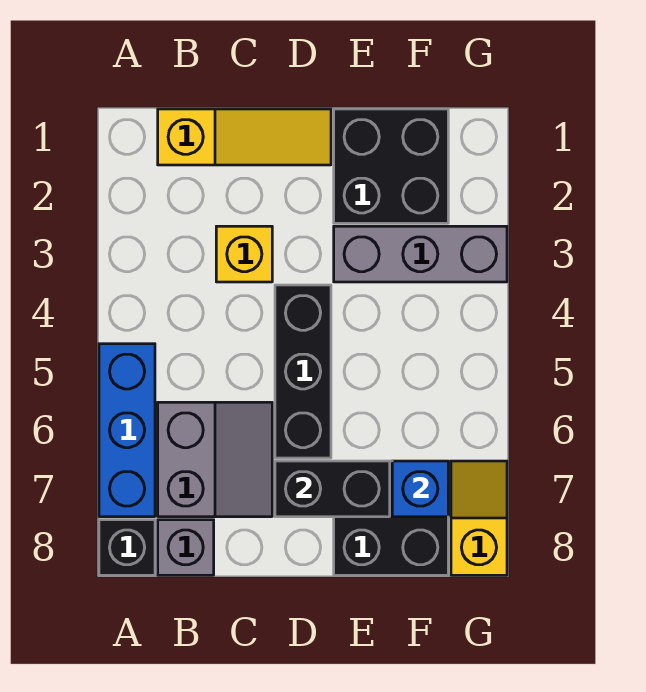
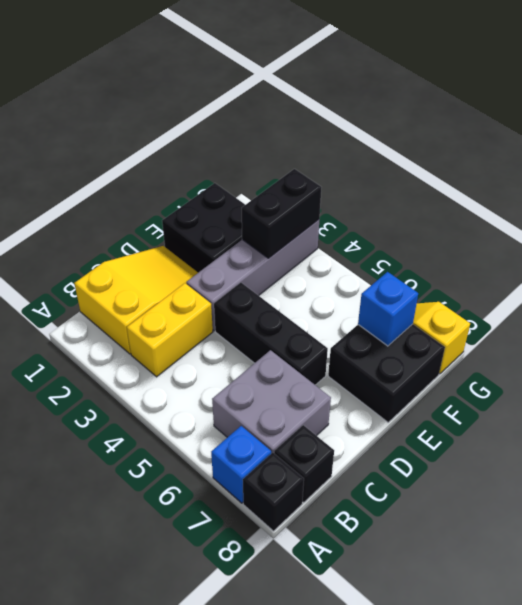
blue brick A5:A7 level 1 -> blue brick A7 level 1
yellow slope B1:D1 level 1 top B -> yellow slope B1:D2 level 1 top B
grey slope B6:C7 level 1 top B -> grey brick B6:C7 level 1
grey brick B8 level 1 -> black brick B8 level 1
yellow brick C3 level 1 -> yellow brick B3:C3 level 1
black brick D7:E7 level 2 -> black brick F3:G3 level 2
grey brick E3:G3 level 1 -> grey brick D3:G3 level 1

